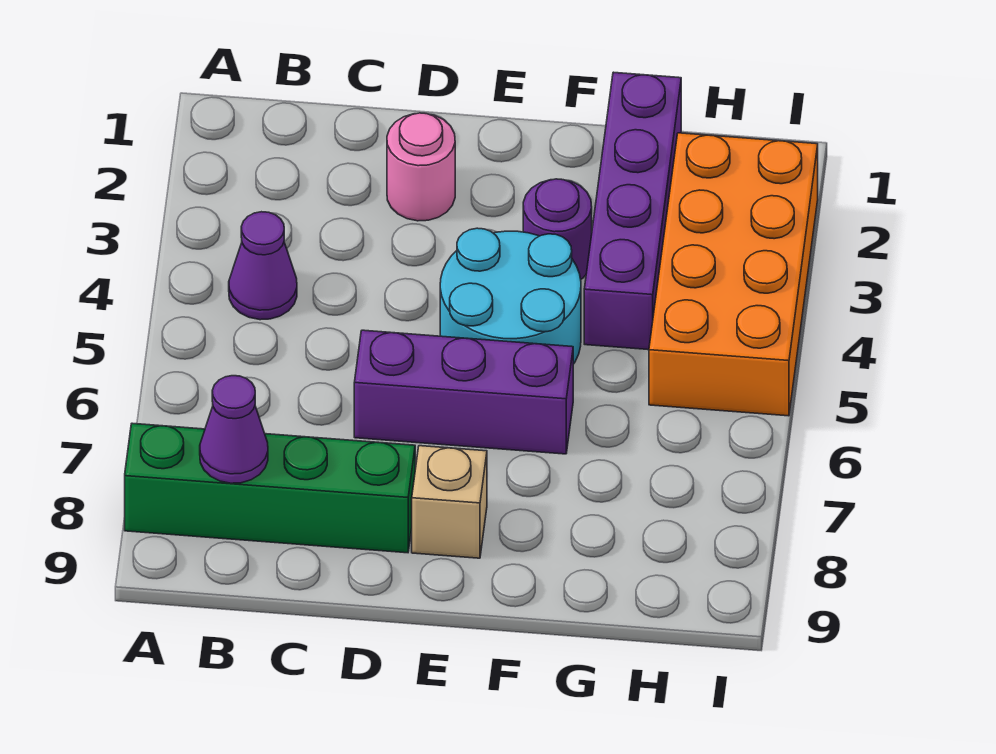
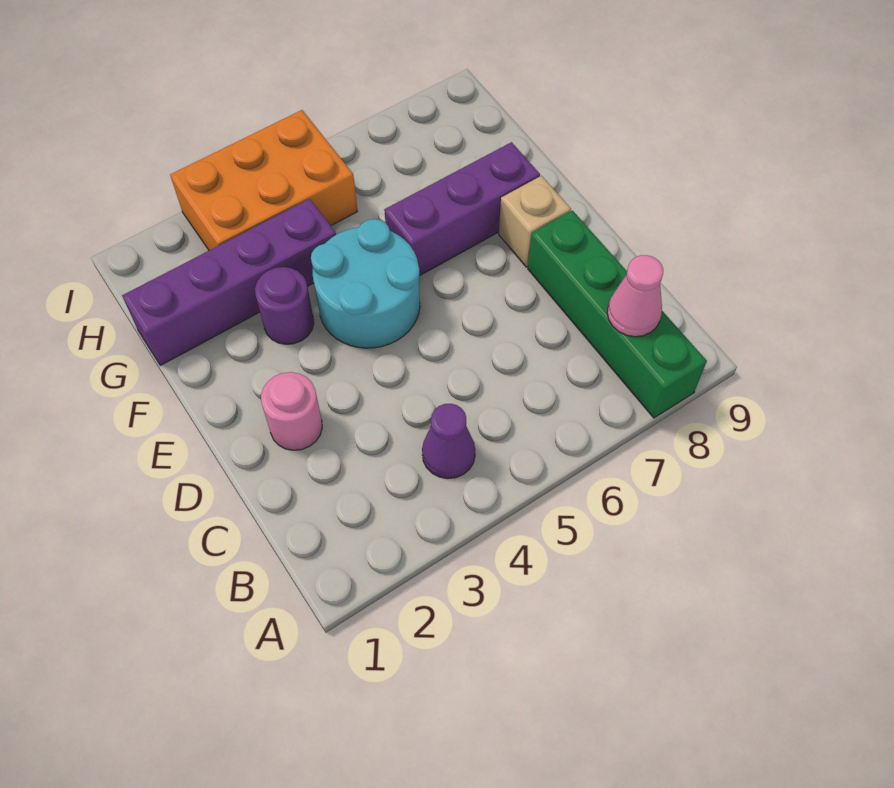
purple cone B8 level 2 -> pink cone B8 level 2
purple brick D6:F6 level 1 -> purple brick F6:F8 level 1
orange brick H2:I5 level 1 -> orange brick H3:I5 level 1

